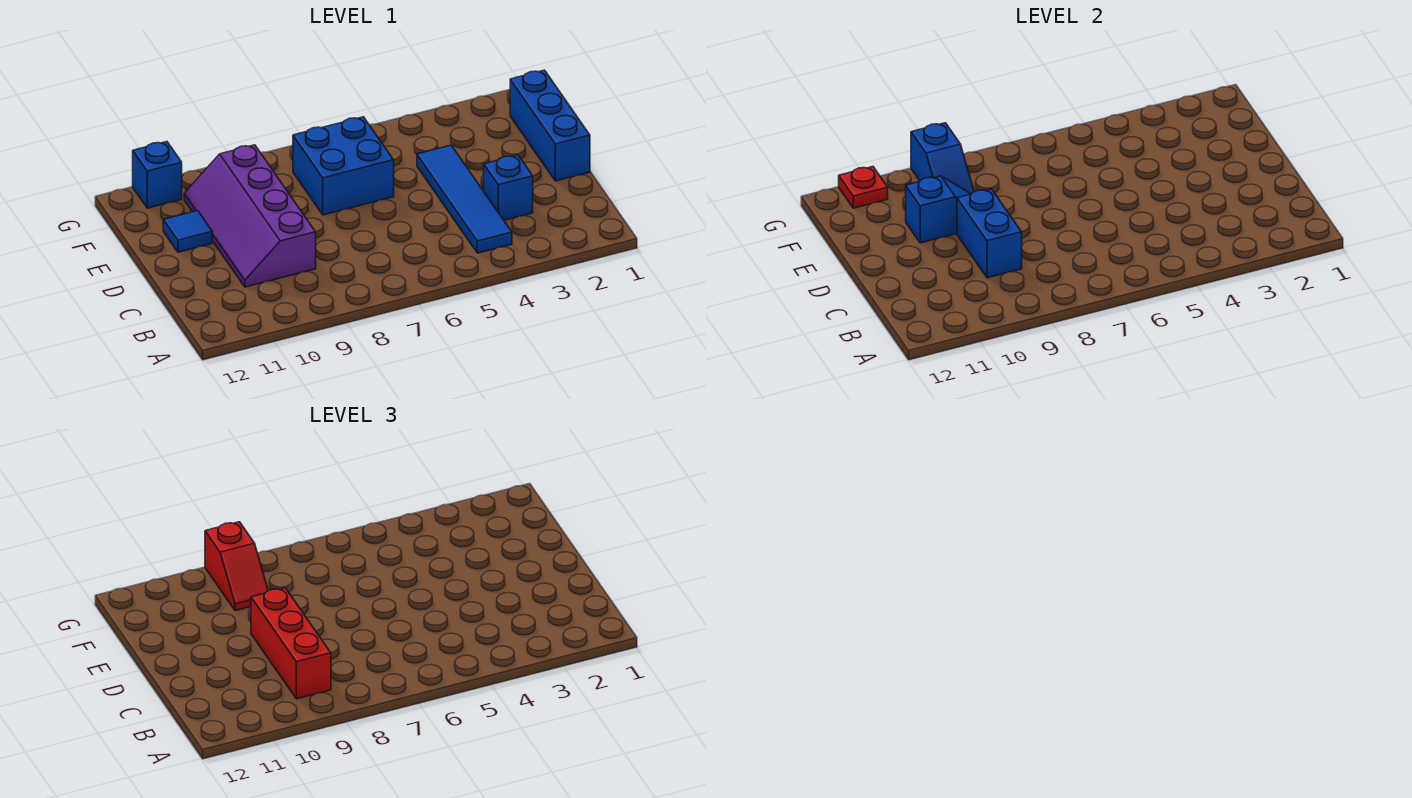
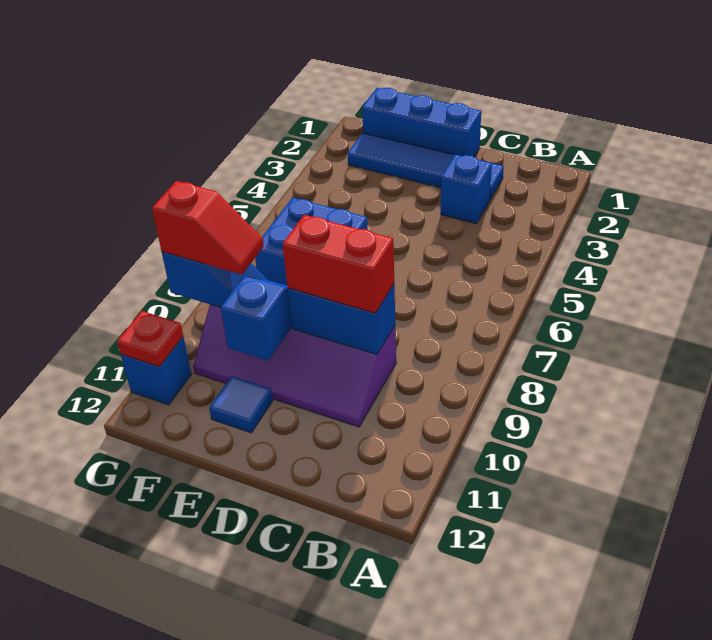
blue tile B4:E4 level 1 -> blue tile C2:F2 level 1
red brick B9:D9 level 3 -> red brick C9:D9 level 3

